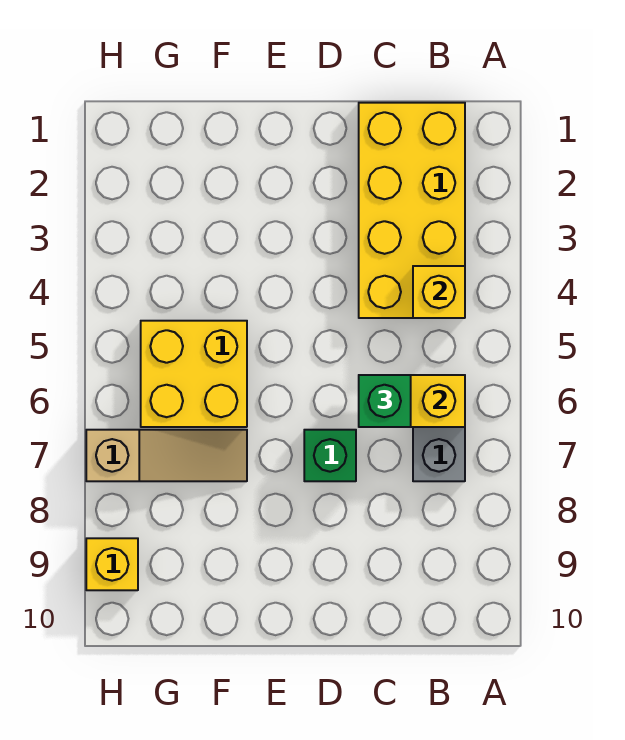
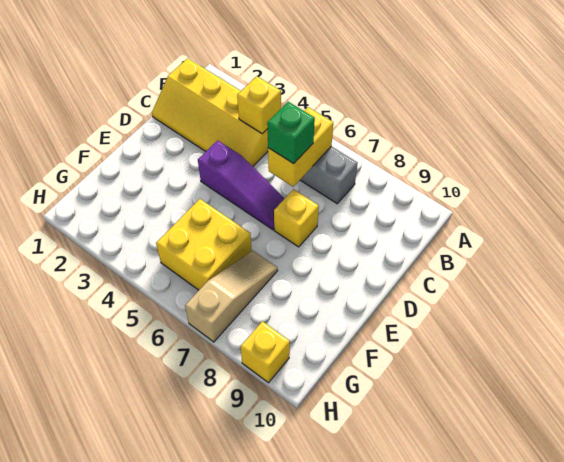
yellow brick B1:C4 level 1 -> yellow slope B1:C4 level 1 top B
none -> purple slope D4:D6 level 1 top 4
green brick D7 level 1 -> yellow brick D7 level 1

